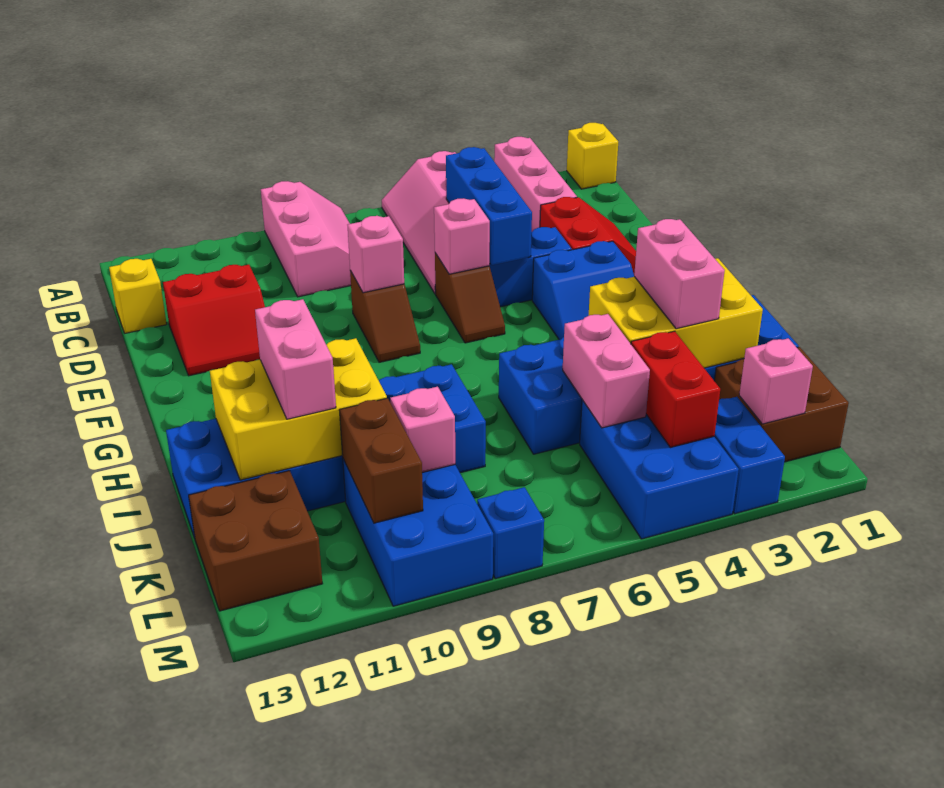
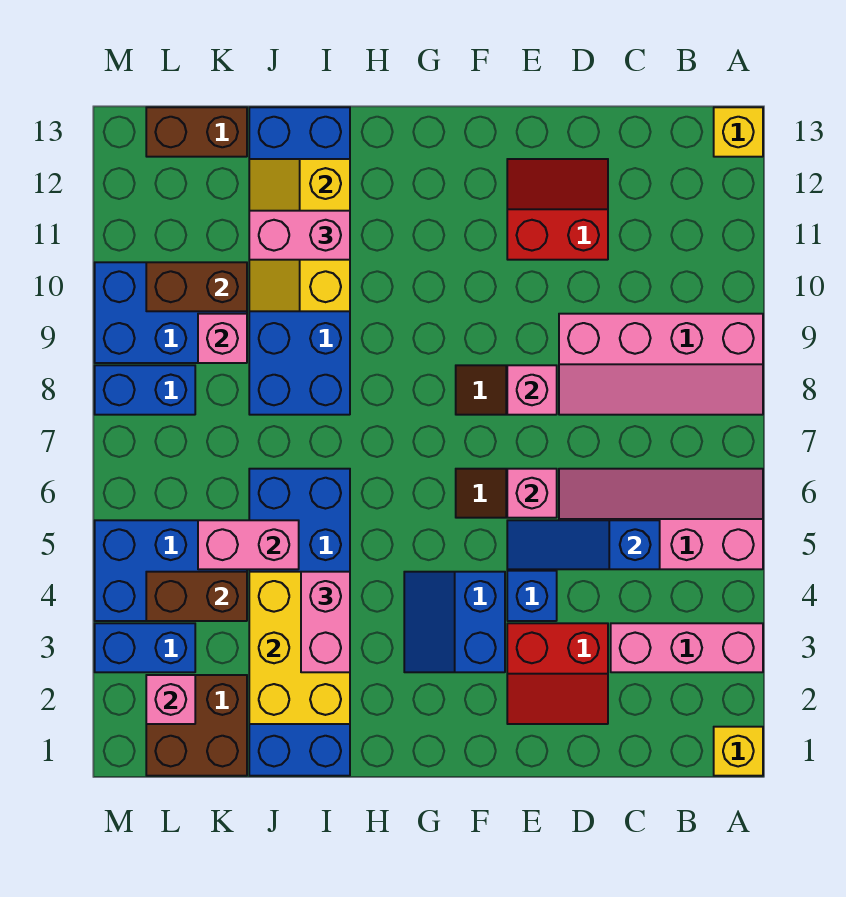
pink slope A8:C9 level 1 top 9 -> pink slope A8:D9 level 1 top 9
blue brick C5:E5 level 2 -> blue slope C5:E5 level 2 top C
yellow brick C13 level 1 -> yellow brick A13 level 1
red slope D11:E12 level 1 top D -> red slope D11:E12 level 1 top 11
pink brick I3:J3 level 3 -> pink brick I3:I4 level 3
yellow brick I10:J12 level 2 -> yellow slope I10:J12 level 2 top I
red brick K4:L4 level 2 -> brown brick K4:L4 level 2
brown brick K12:L13 level 1 -> brown brick K13:L13 level 1
blue brick M8 level 1 -> blue brick L8:M8 level 1

